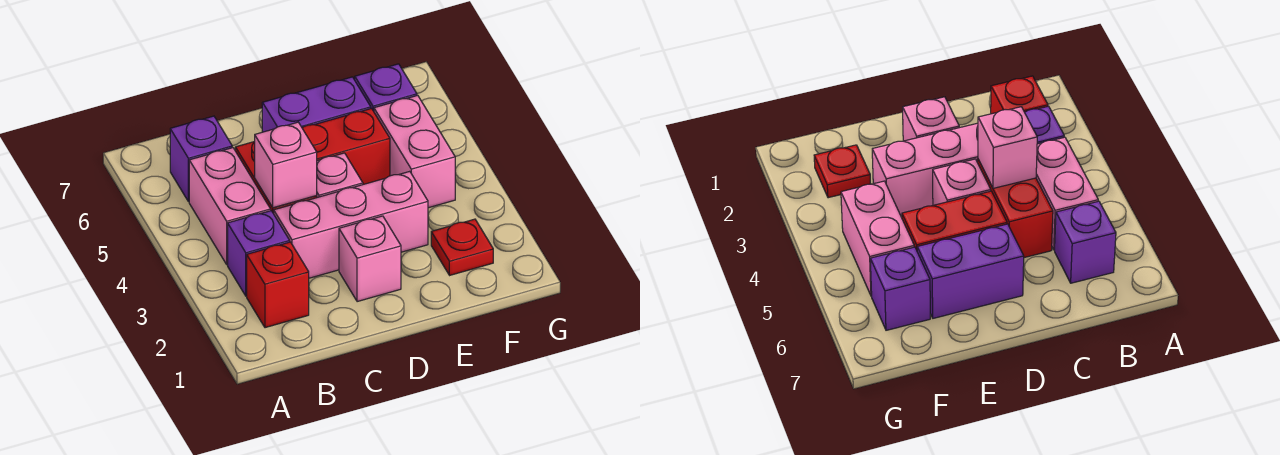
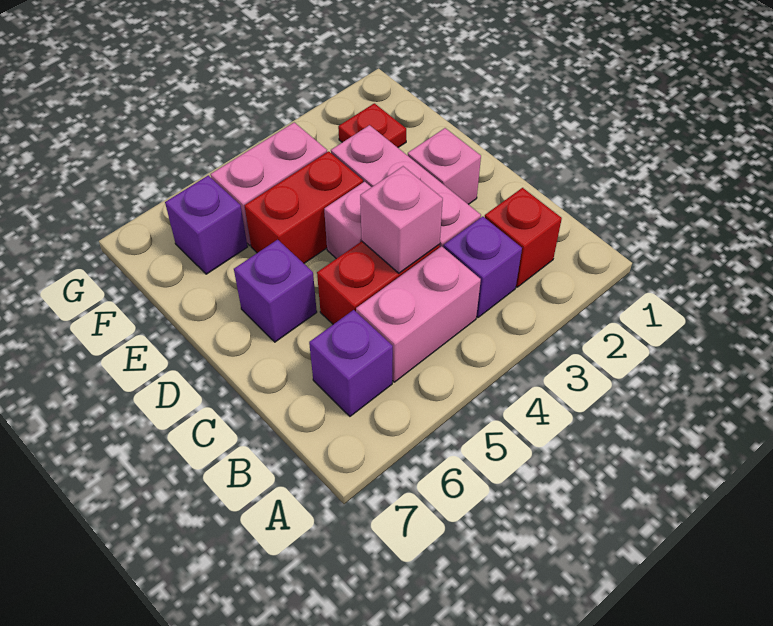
red brick D5:E5 level 1 -> red brick E4:E5 level 1
purple brick D6:E6 level 1 -> purple brick D6 level 1

